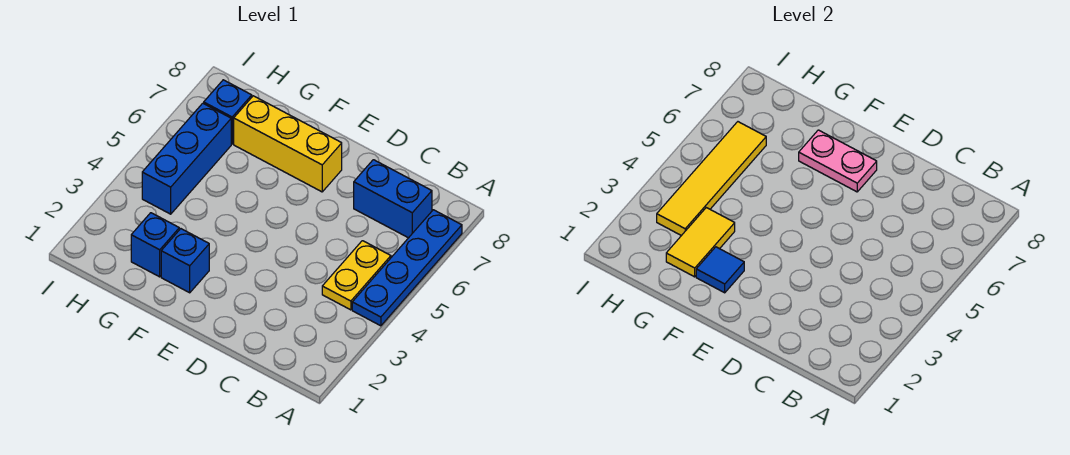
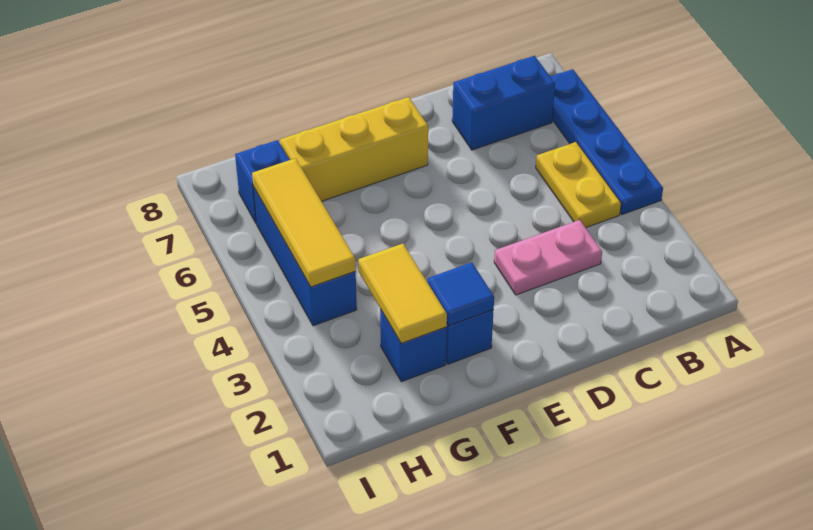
pink plate E7:F7 level 2 -> pink plate C3:D3 level 1
yellow tile H3:H6 level 2 -> yellow tile H4:H6 level 2

